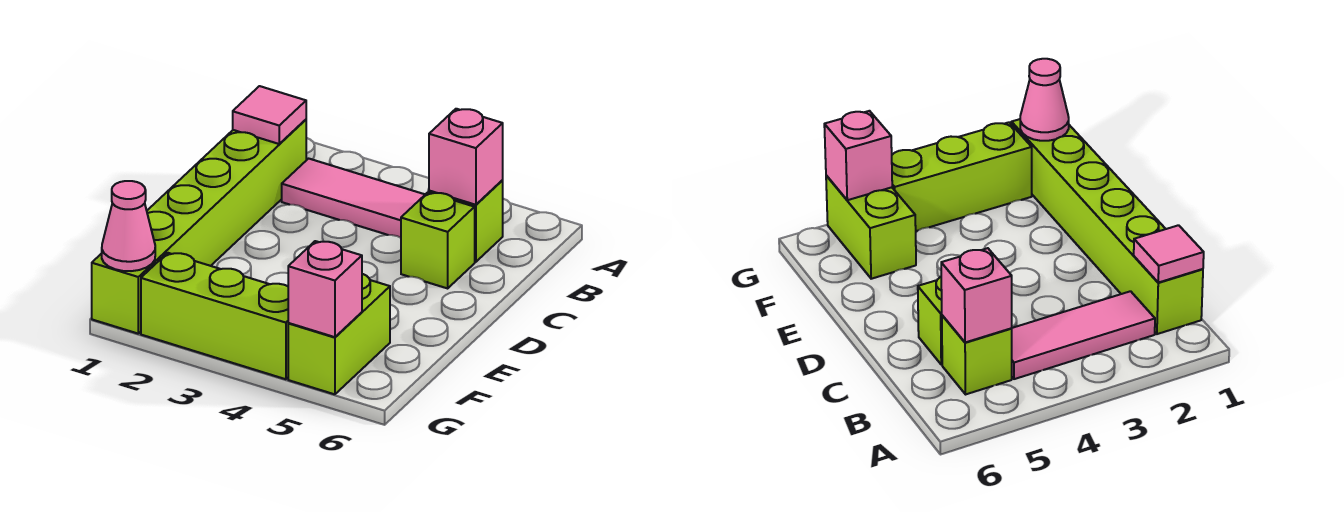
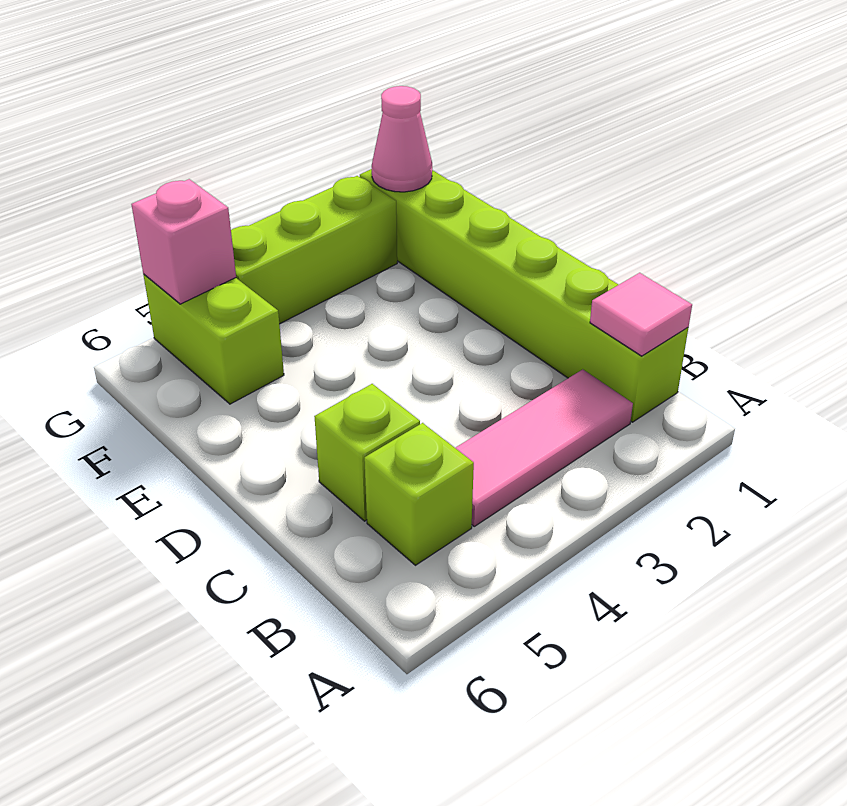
pink brick B5 level 2 -> none

